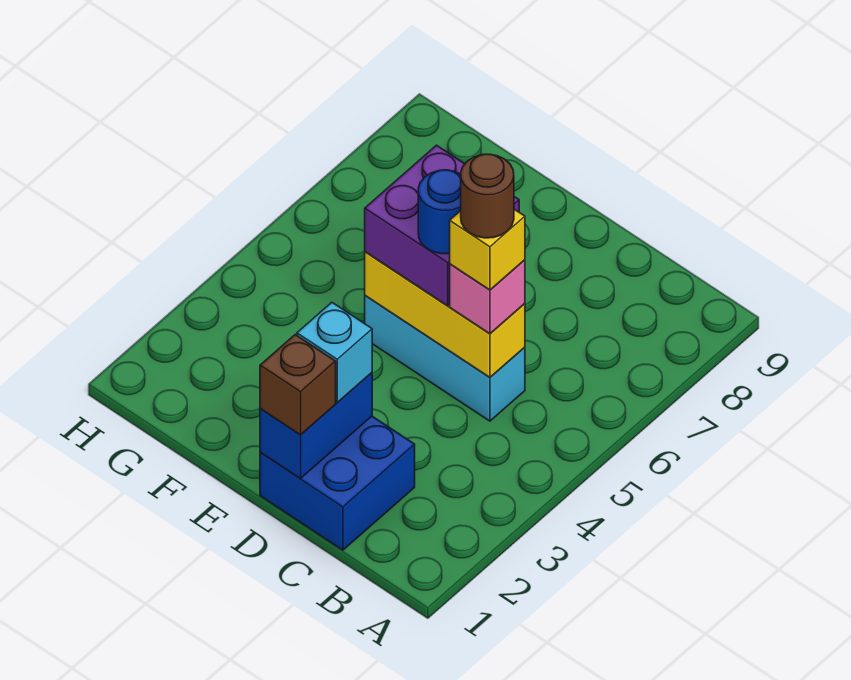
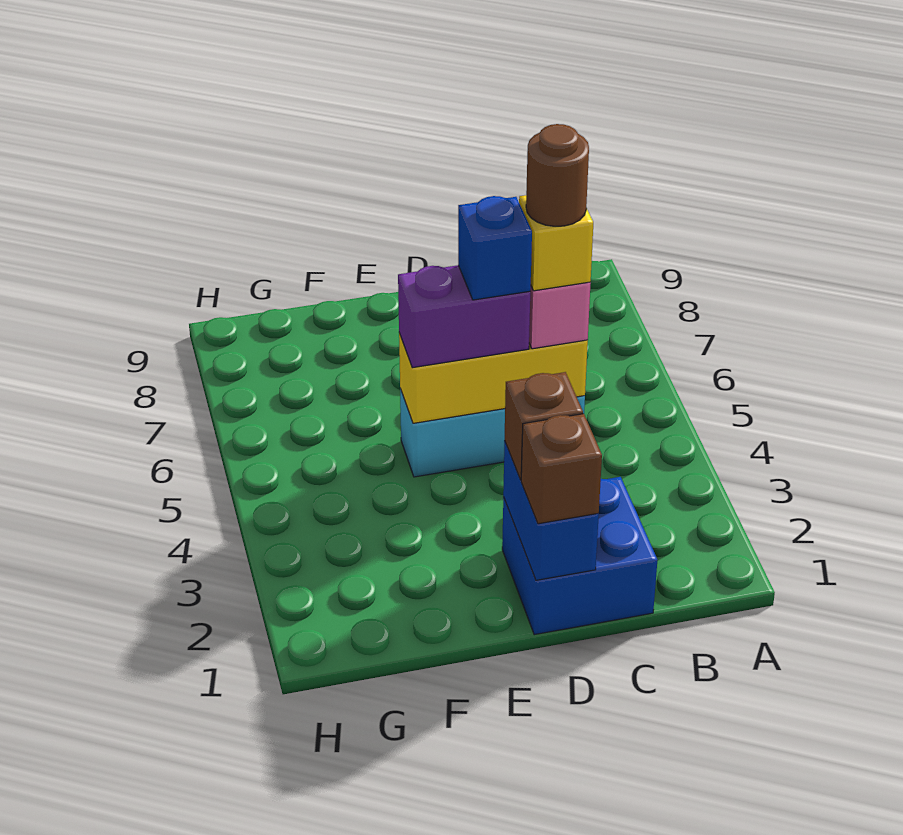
cyan brick D2 level 3 -> brown brick D2 level 3
purple brick D5:E6 level 3 -> purple brick D5:E5 level 3
blue round brick D5 level 4 -> blue brick D5 level 4

